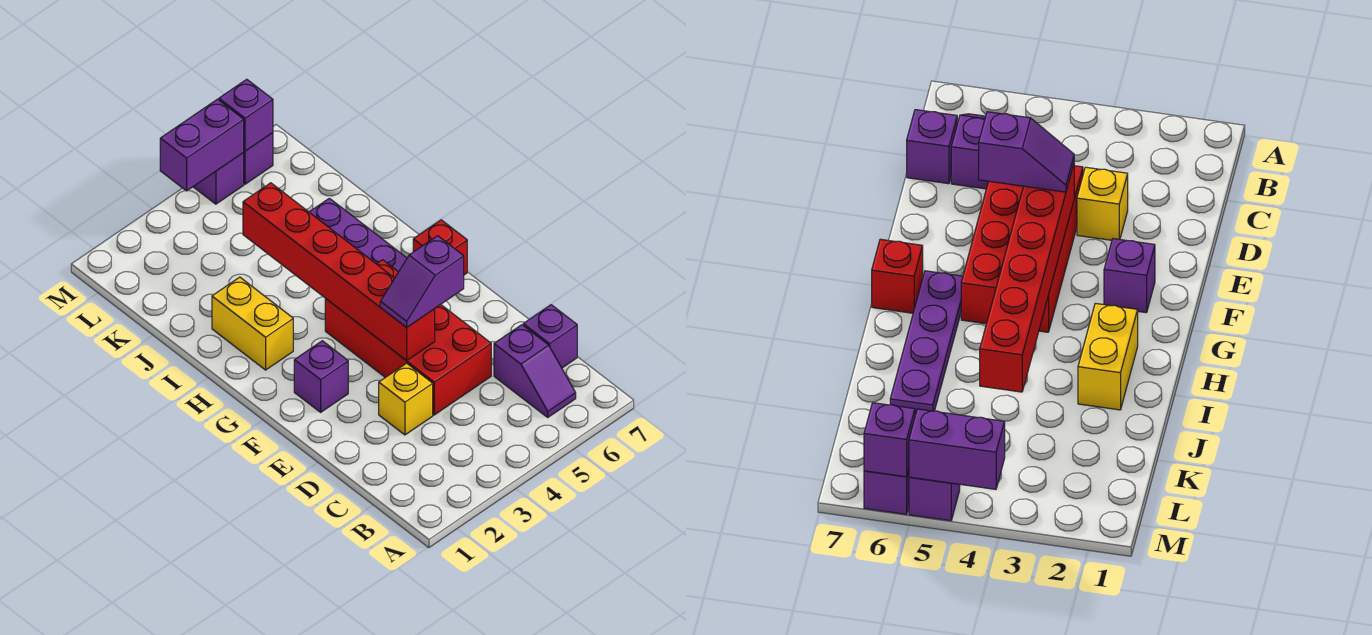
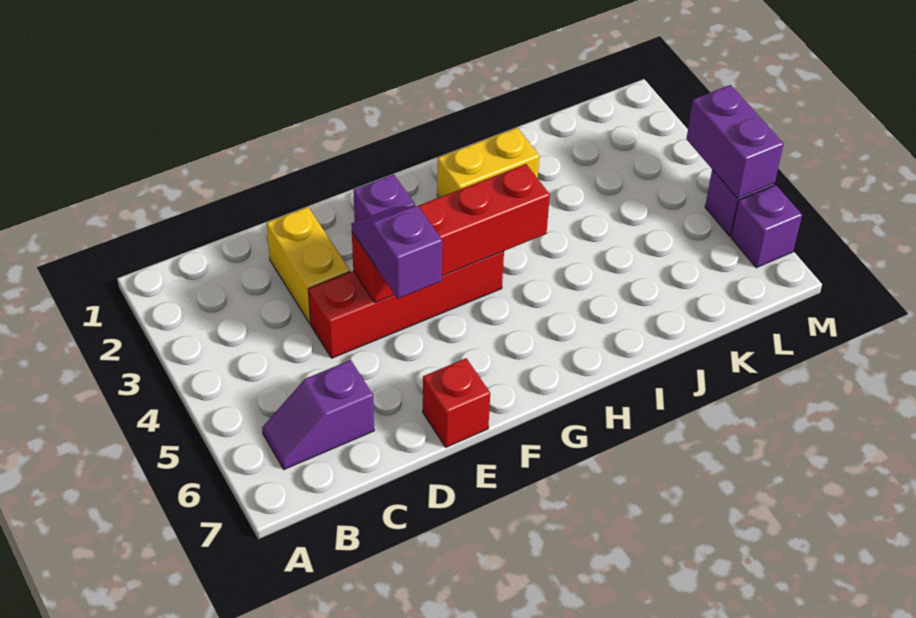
purple brick C7 level 1 -> none
yellow brick D3 level 1 -> yellow brick D2:D3 level 1
red brick D4:G5 level 1 -> red brick D4:G4 level 1
red brick E4:J4 level 2 -> red brick E4:H4 level 2
purple plate G6:J6 level 1 -> none
red brick G7 level 1 -> red brick E7 level 1
purple brick M6 level 2 -> none

